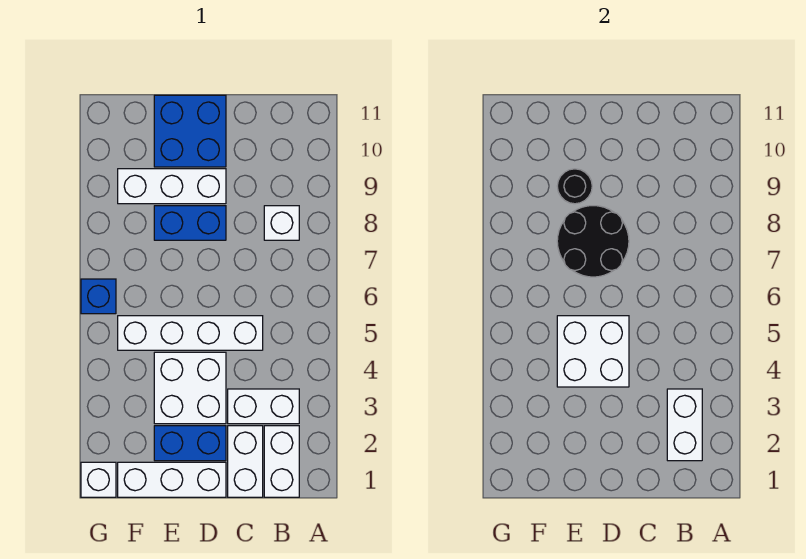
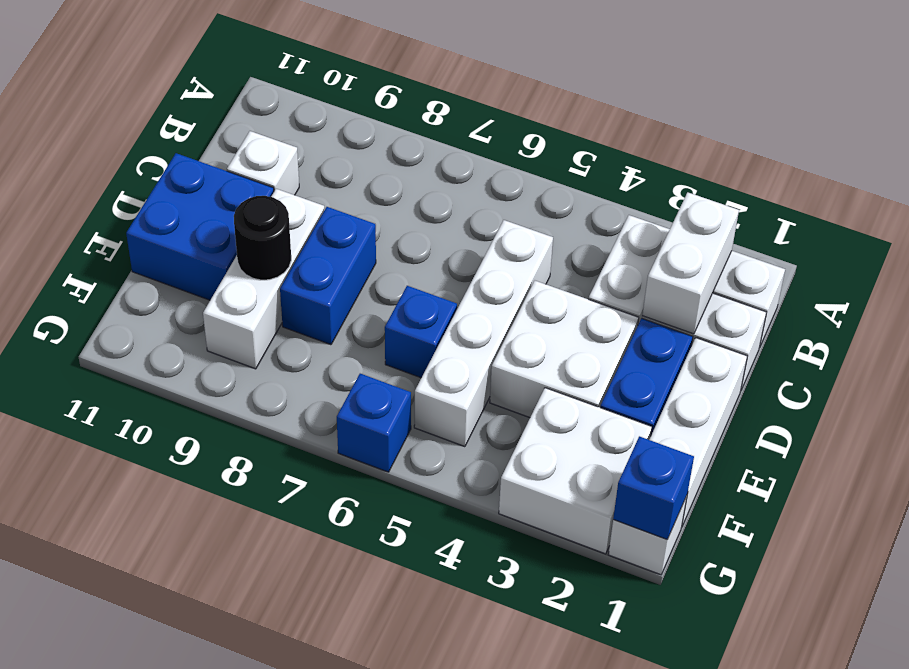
white brick B2:B3 level 2 -> white brick B2:C2 level 2
white brick B8 level 1 -> white brick C10 level 1
white brick D4:E5 level 2 -> white brick F2:G3 level 1
black round brick D7:E8 level 2 -> none
none -> blue brick E6 level 1
none -> blue brick G1 level 2

